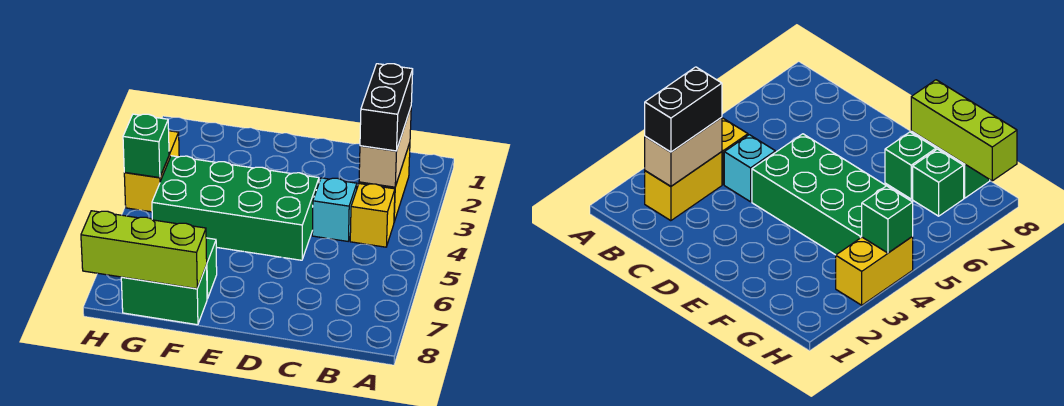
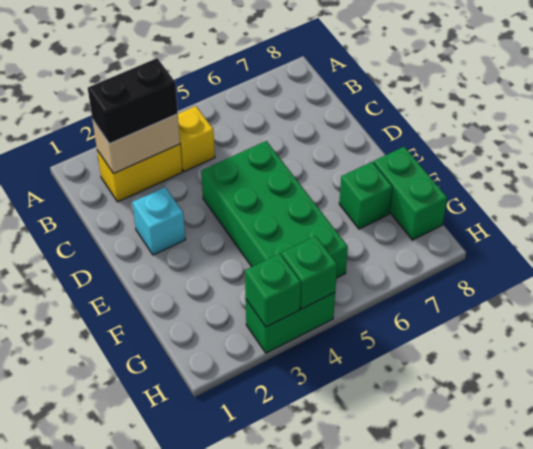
cyan brick C4 level 1 -> cyan brick D2 level 1
lime brick F8:H8 level 2 -> none
green brick G7 level 1 -> green brick H3 level 2
yellow brick H3:H4 level 1 -> green brick H3:H4 level 1

